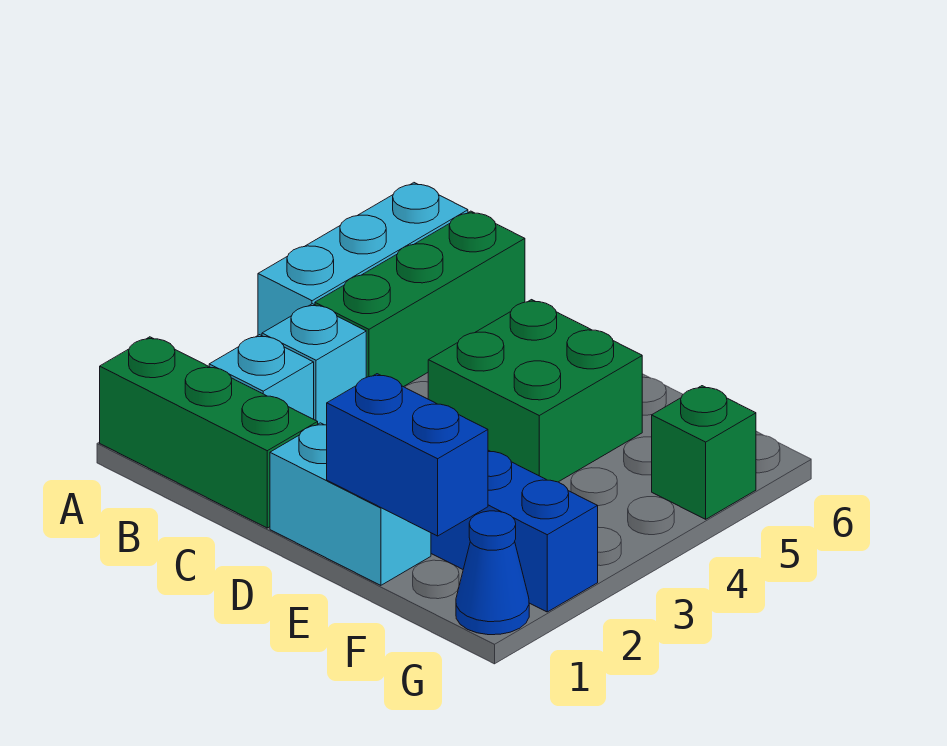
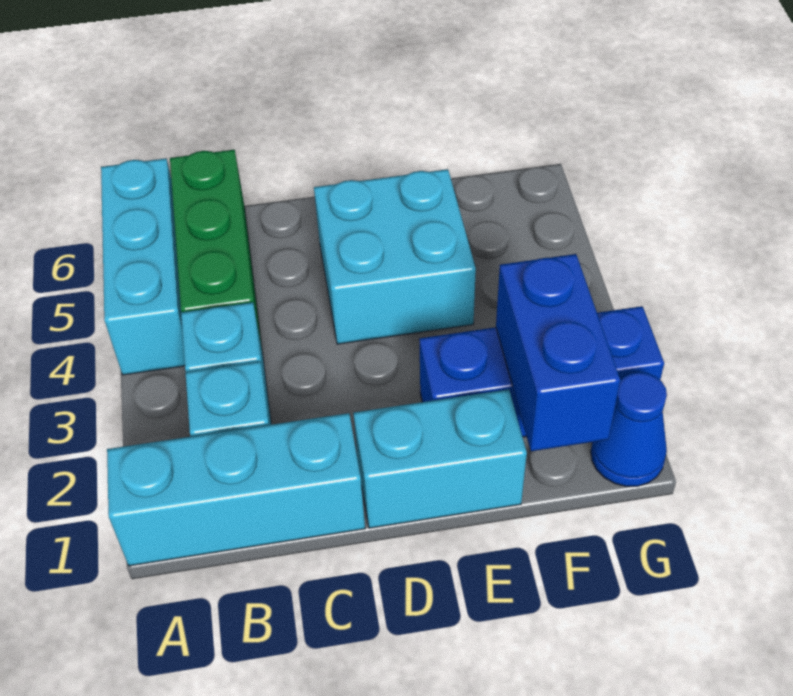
green brick A1:C1 level 1 -> cyan brick A1:C1 level 1
green brick D4:E5 level 1 -> cyan brick D4:E5 level 1
blue brick E1:F1 level 2 -> blue brick F1:F2 level 2
green brick G5 level 1 -> none

